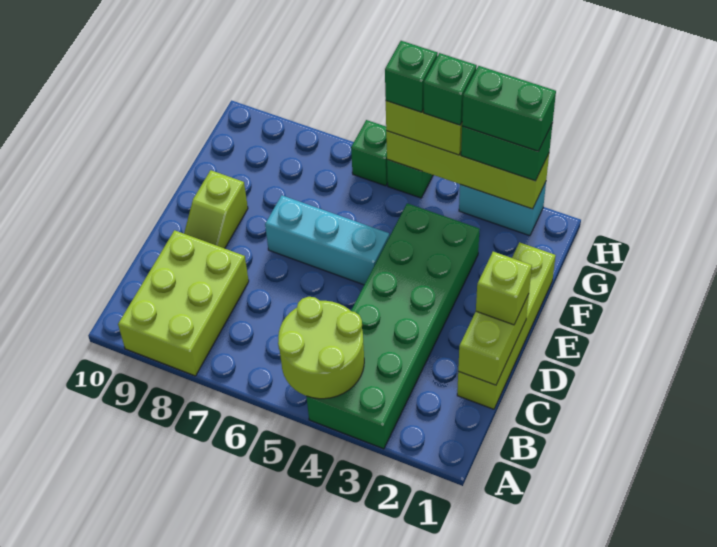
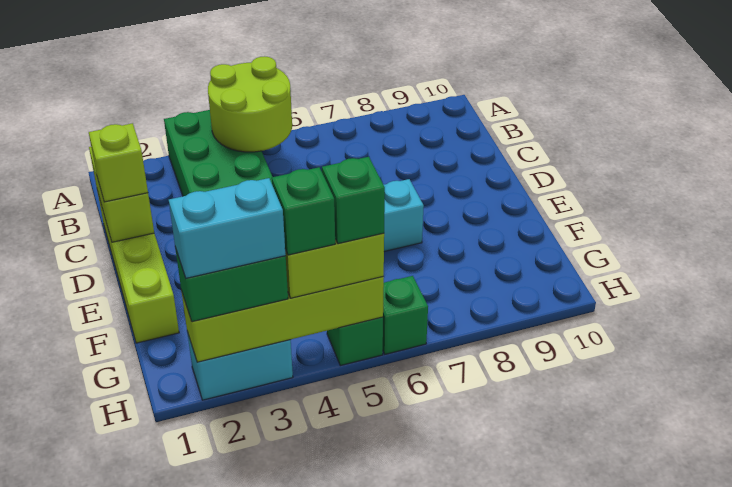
lime brick A8:C9 level 1 -> none
lime slope D9:E9 level 1 top E -> none
green brick H2:H3 level 4 -> cyan brick H2:H3 level 4

